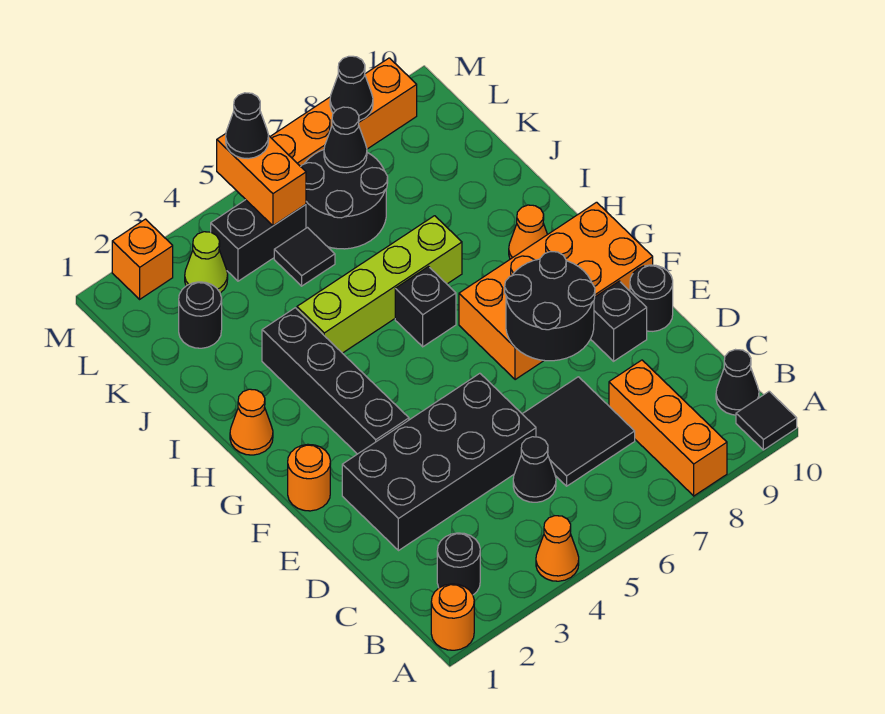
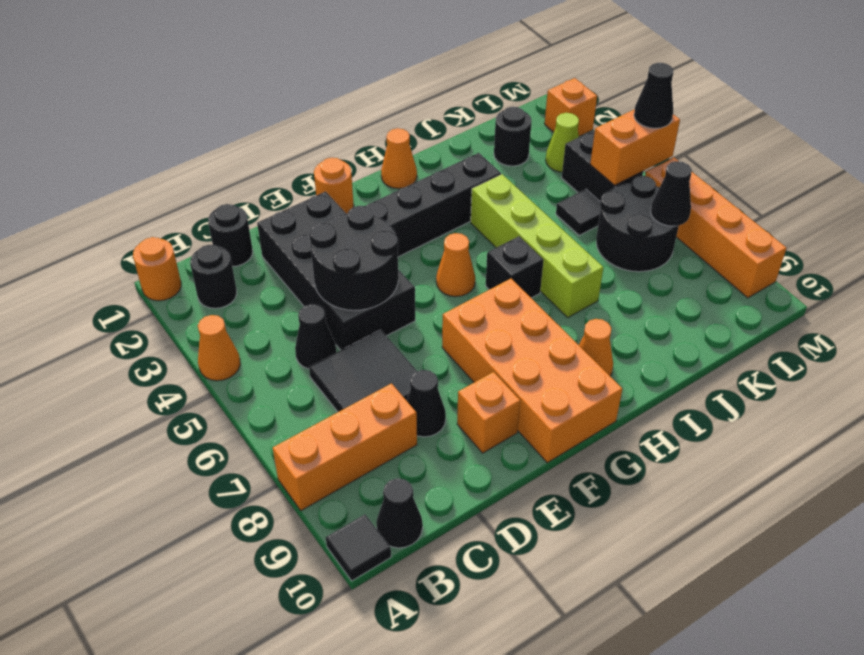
black round brick E7:F8 level 2 -> black round brick D4:E5 level 2
black brick E9 level 1 -> orange brick E9 level 1
black round brick E10 level 1 -> black round brick C1 level 1
none -> orange cone G5 level 1
black cone M8 level 2 -> black cone D8 level 1

